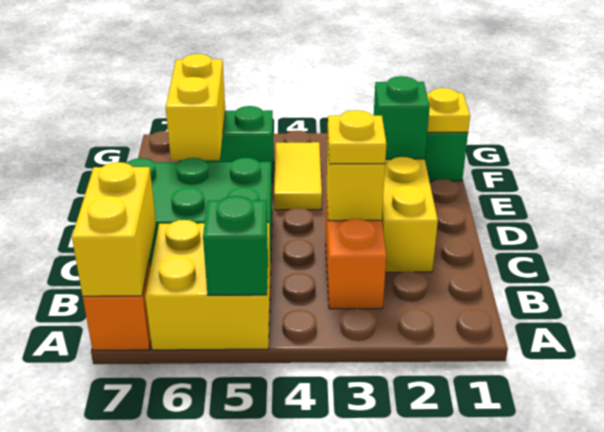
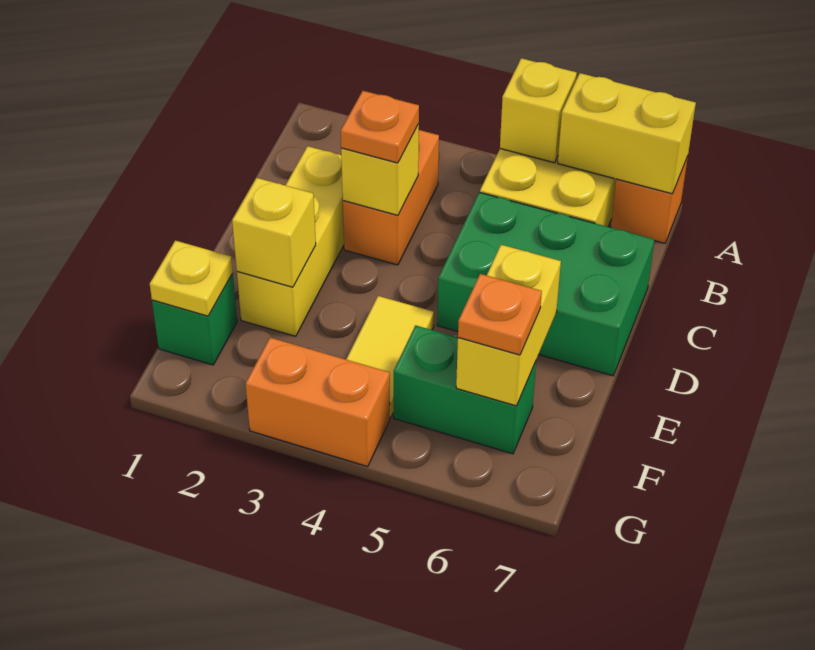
green brick A5 level 2 -> yellow brick A5 level 2
yellow brick A7:B7 level 2 -> yellow brick A6:A7 level 2
yellow plate C3 level 3 -> orange plate C3 level 3
green brick E2 level 2 -> yellow brick E2 level 2
none -> orange plate F6 level 3
none -> orange brick G3:G4 level 1

